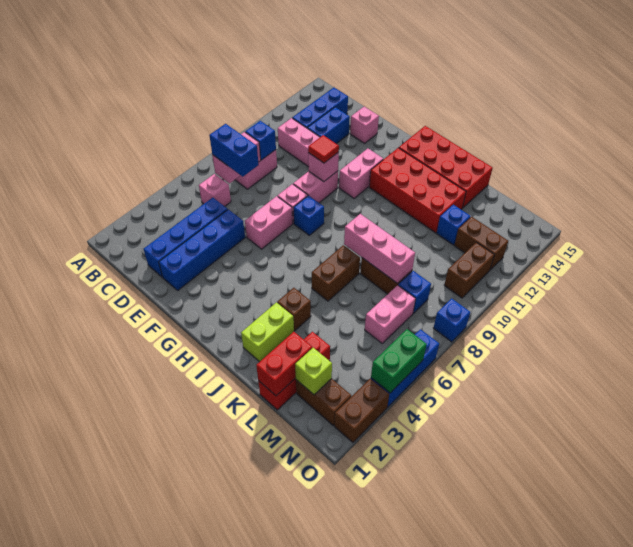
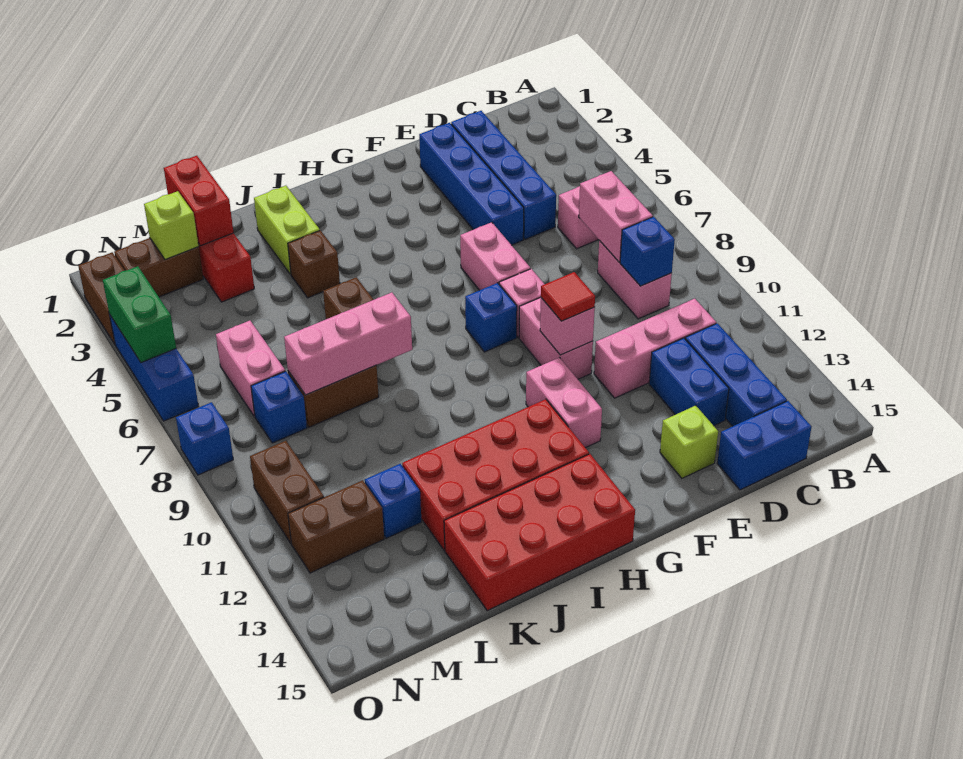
blue brick C7:D7 level 3 -> blue brick C15:D15 level 1
pink brick E14 level 1 -> lime brick E14 level 1

